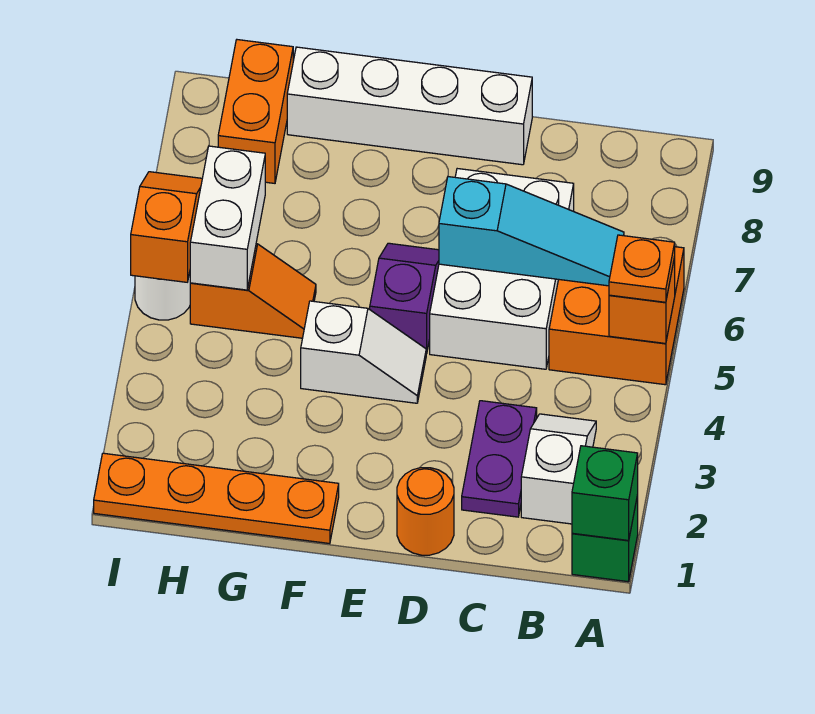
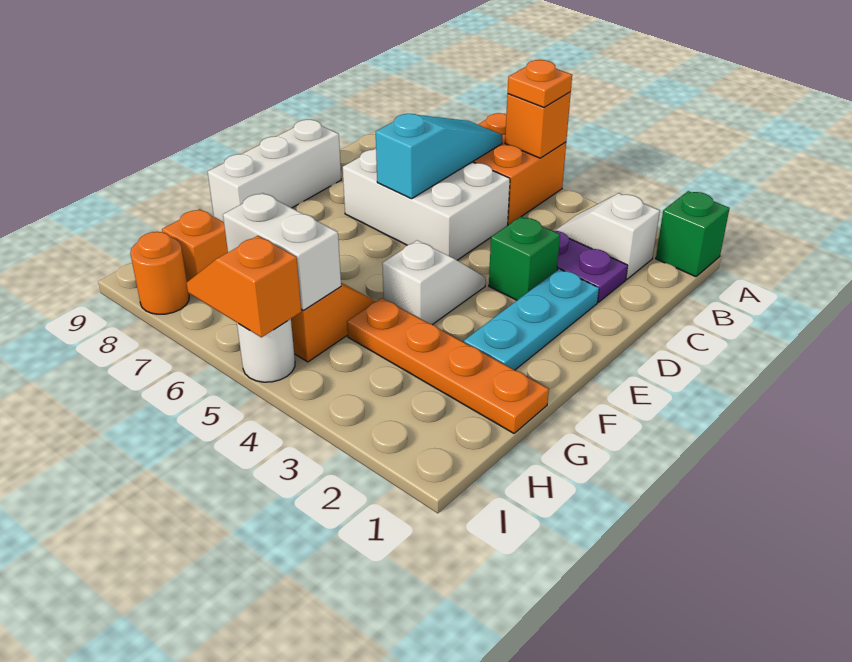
green brick A1 level 2 -> green brick D3 level 1
orange round brick D1 level 1 -> orange round brick I8 level 1
none -> cyan plate D2:F2 level 1
white brick D9:G9 level 1 -> white brick D9:F9 level 1
purple slope E5:E6 level 1 top 5 -> none
orange plate F1:I1 level 1 -> orange plate G1:G4 level 1
orange brick H8:H9 level 1 -> orange brick H8 level 1

